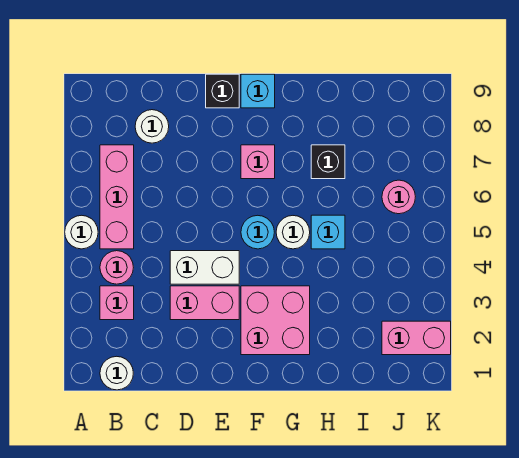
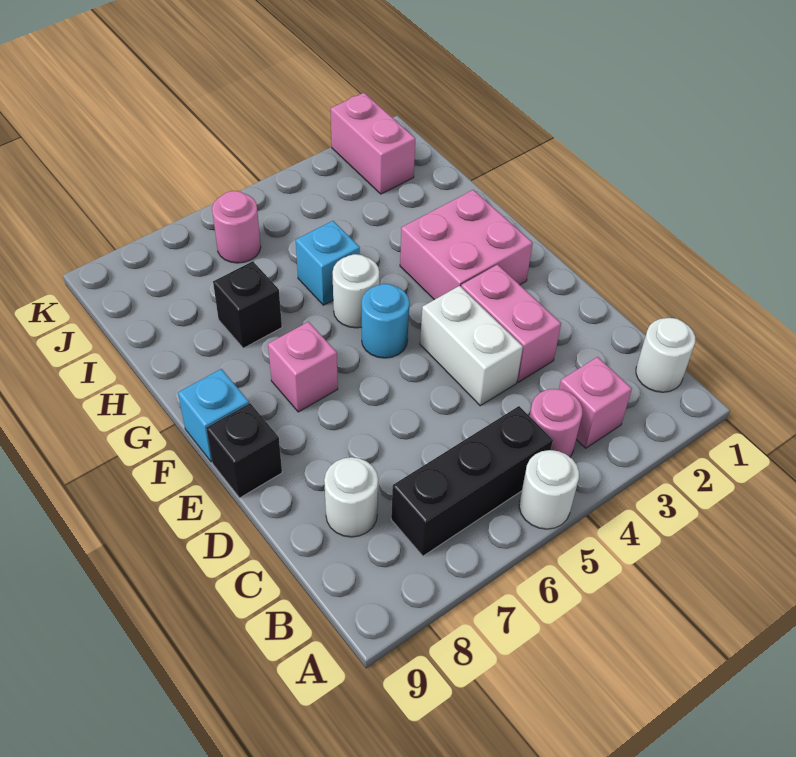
pink brick B5:B7 level 1 -> black brick B5:B7 level 1

